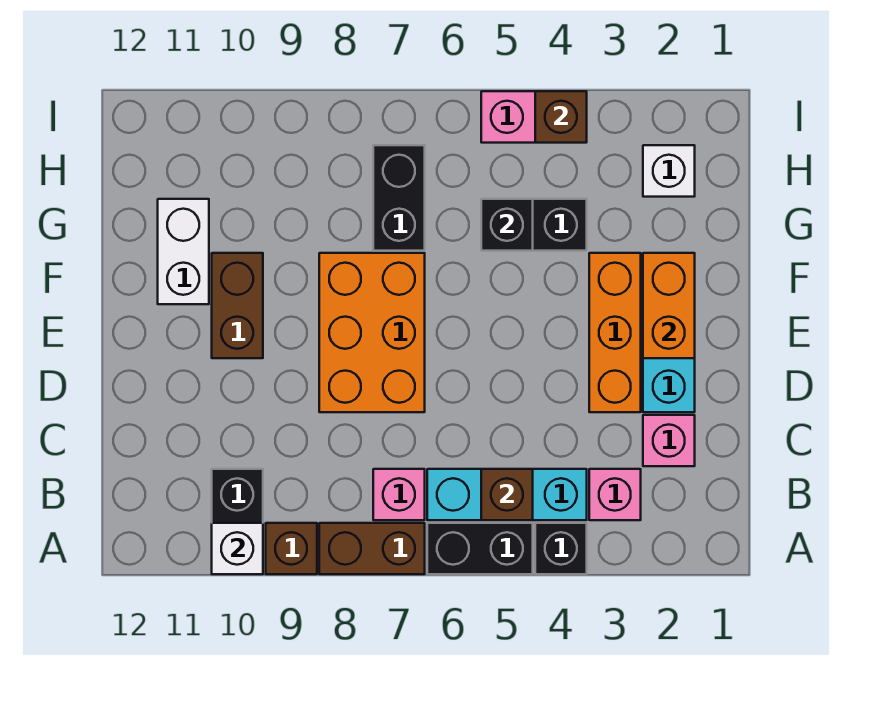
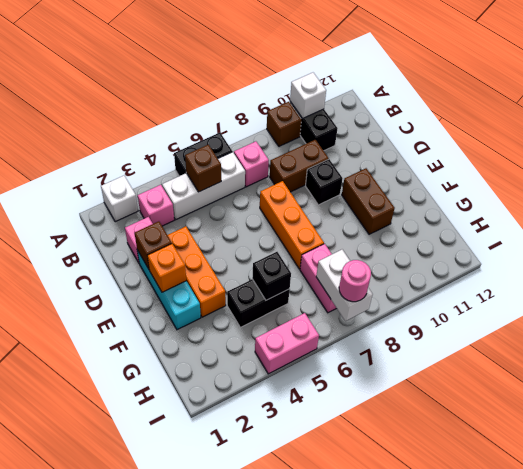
black brick A4 level 1 -> black brick D9 level 1
brown brick A7:A8 level 1 -> brown brick C8:C9 level 1
cyan brick B4:B6 level 1 -> white brick B4:B6 level 1
orange brick D7:F8 level 1 -> orange brick D7:F7 level 1
orange brick E2:F2 level 2 -> orange brick E2 level 2
white brick F11:G11 level 1 -> white brick H7:I7 level 2
black brick G7:H7 level 1 -> pink brick G7:H7 level 1
white brick H2 level 1 -> white brick A2 level 1
brown brick I4 level 2 -> brown brick D2 level 2
none -> pink round brick I7 level 3

